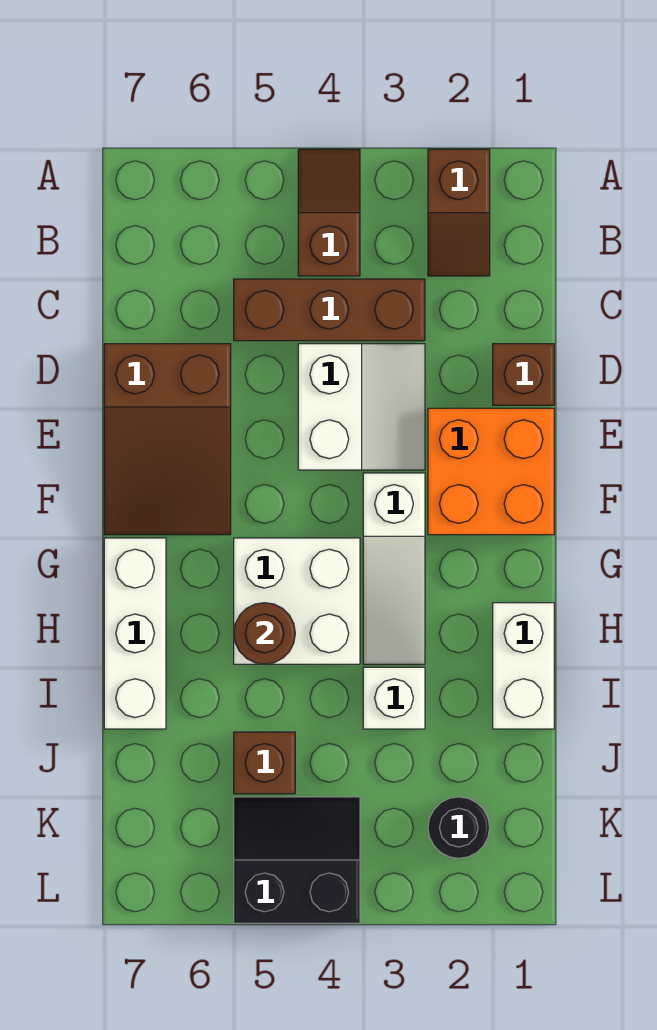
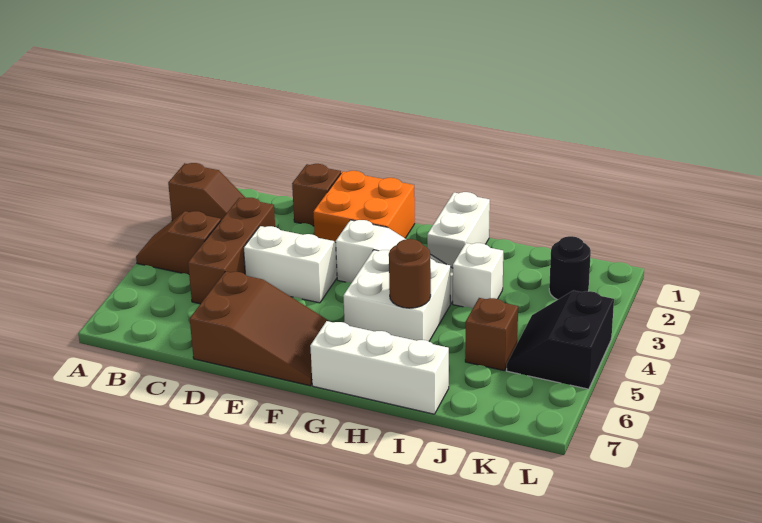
white brick H1:I1 level 1 -> white brick H1:H2 level 1

